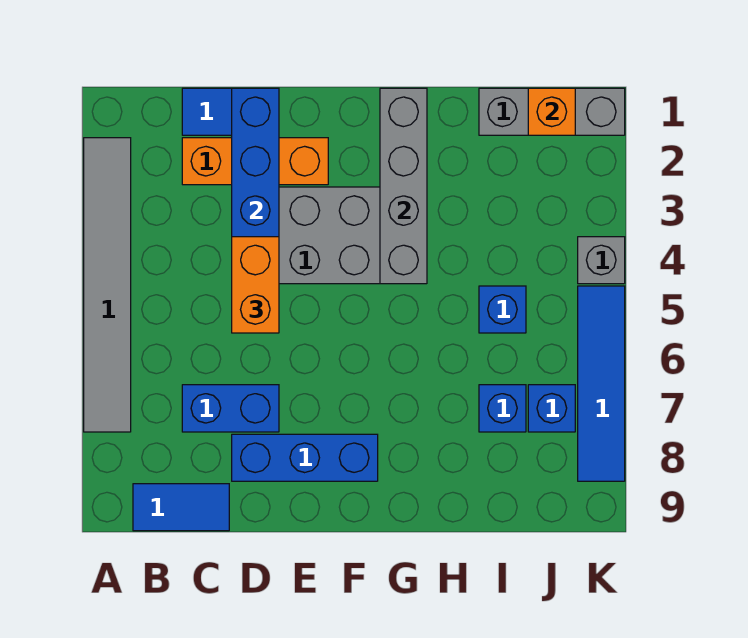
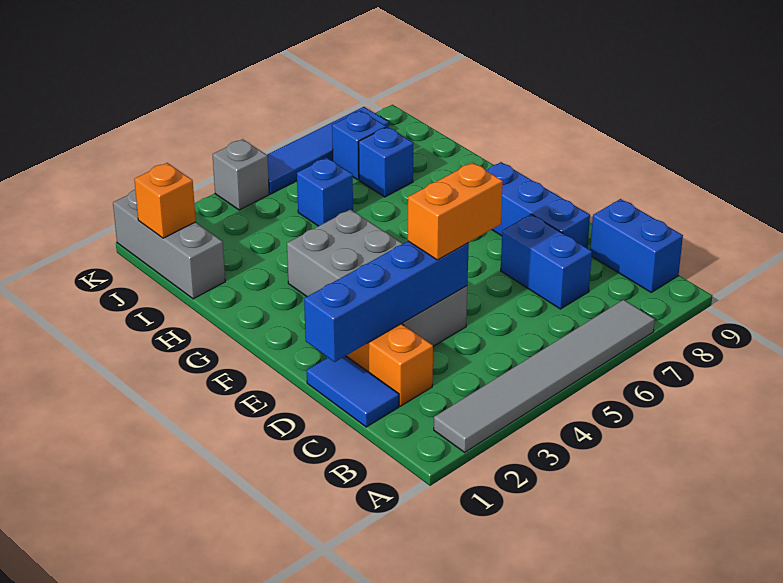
blue tile B9:C9 level 1 -> blue brick B9:C9 level 1
grey brick G1:G4 level 2 -> none

